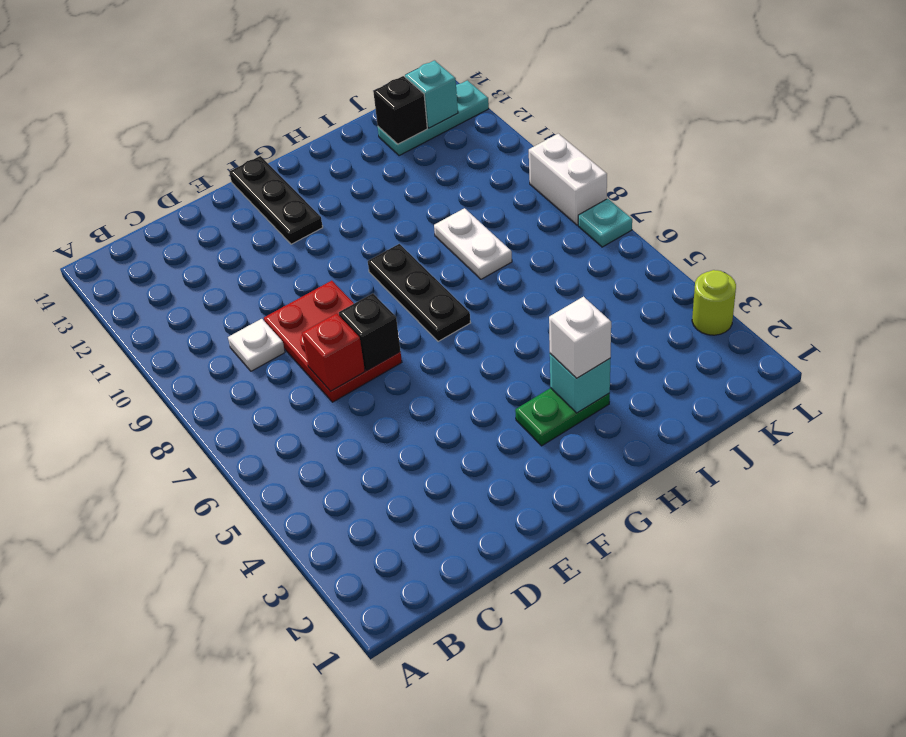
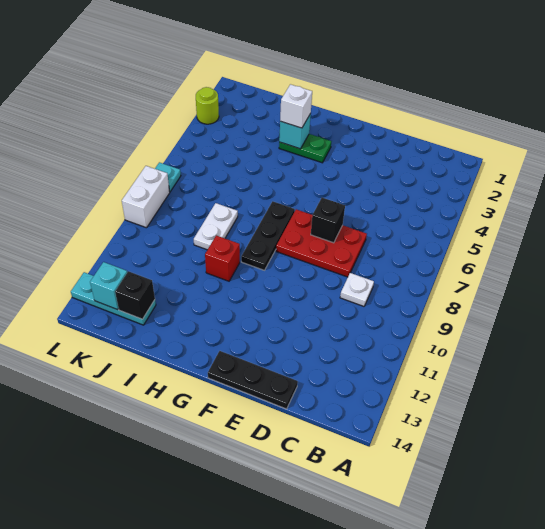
red plate D7:E9 level 1 -> red plate D7:F8 level 1
red brick D7 level 2 -> red brick H10 level 1
black plate F12:F14 level 1 -> black plate D14:F14 level 1

